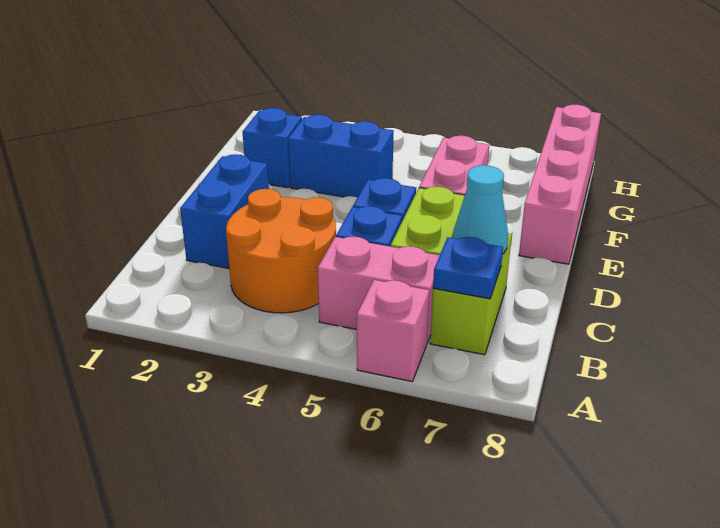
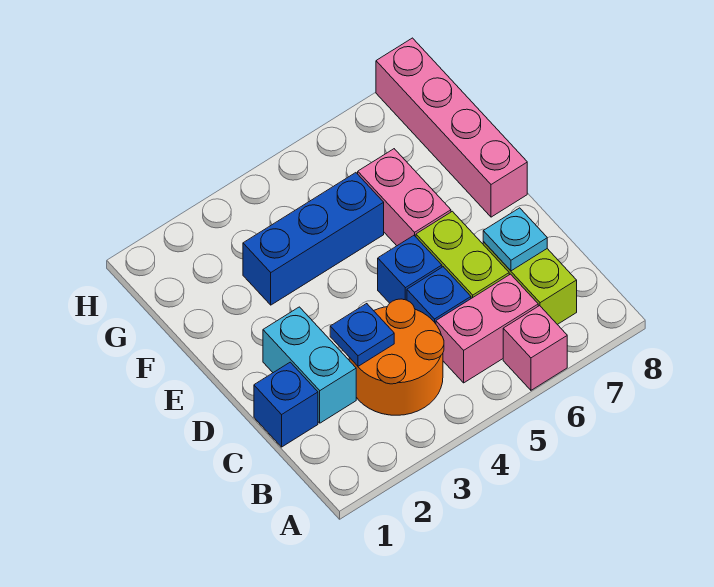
blue plate B7 level 2 -> blue plate C3 level 2
blue brick C2:D2 level 1 -> cyan brick C2:D2 level 1
cyan cone C7 level 2 -> cyan plate C7 level 2
blue brick F2 level 1 -> blue brick C1 level 1
blue brick F3:F4 level 1 -> blue brick F3:F5 level 1

